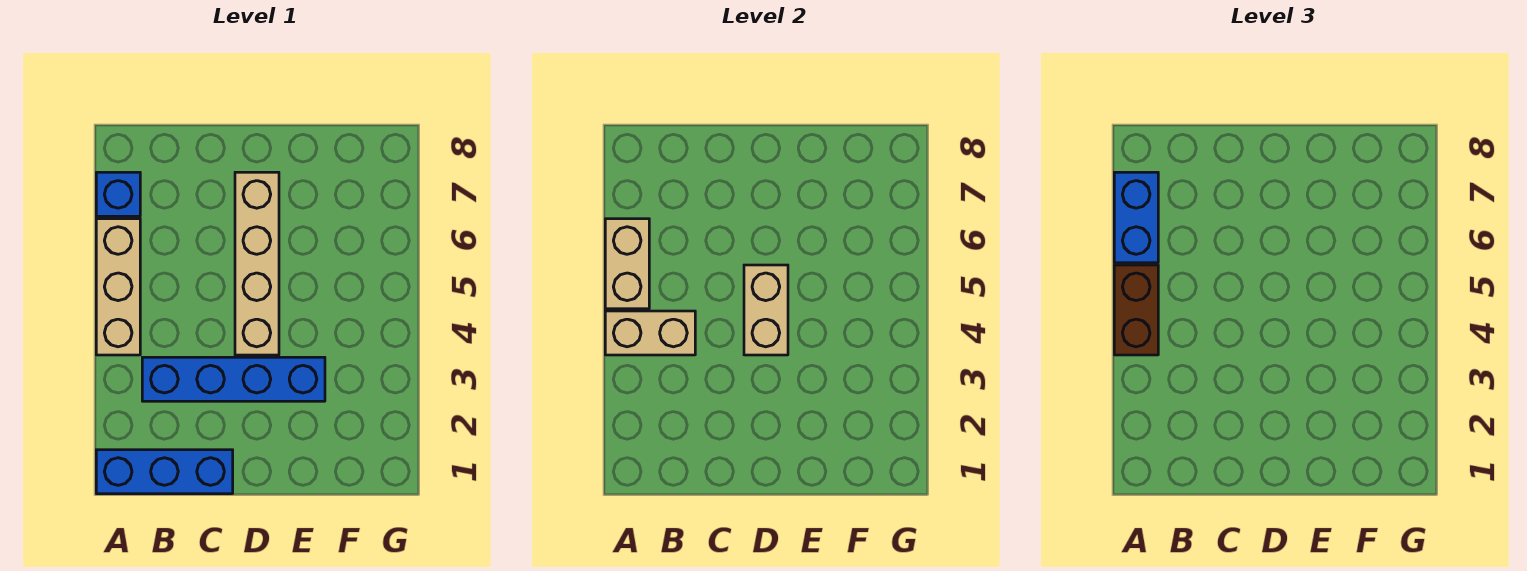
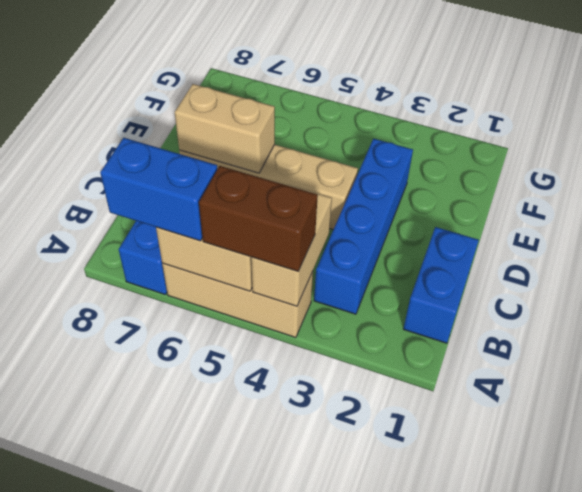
blue brick A1:C1 level 1 -> blue brick B1:C1 level 1
tan brick D4:D5 level 2 -> tan brick D6:D7 level 2

